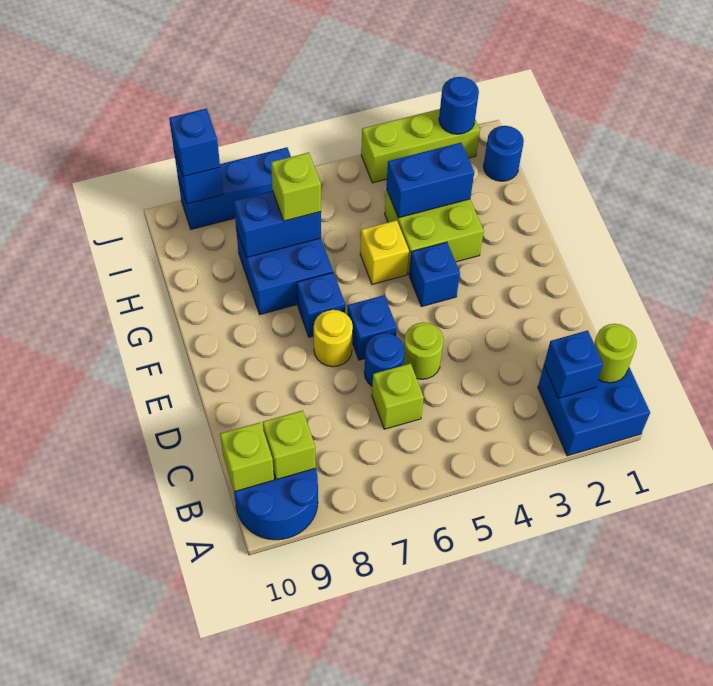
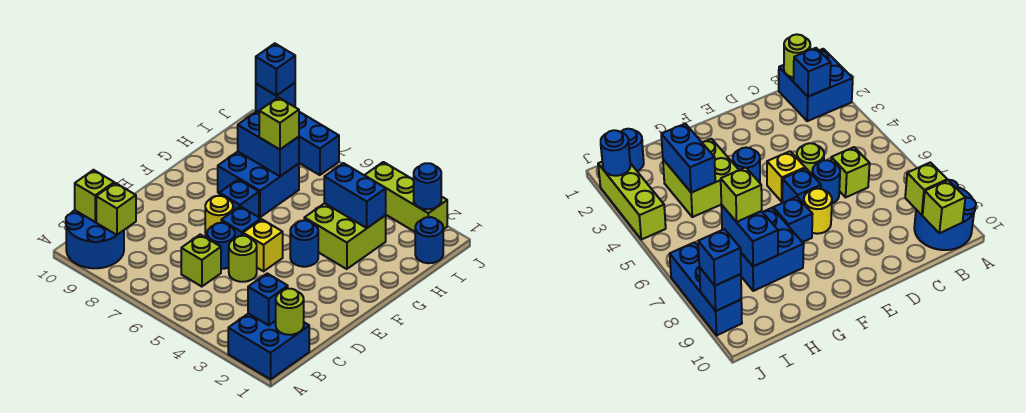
blue brick F4 level 1 -> blue round brick F4 level 1
yellow brick G5 level 1 -> yellow brick E5 level 1

